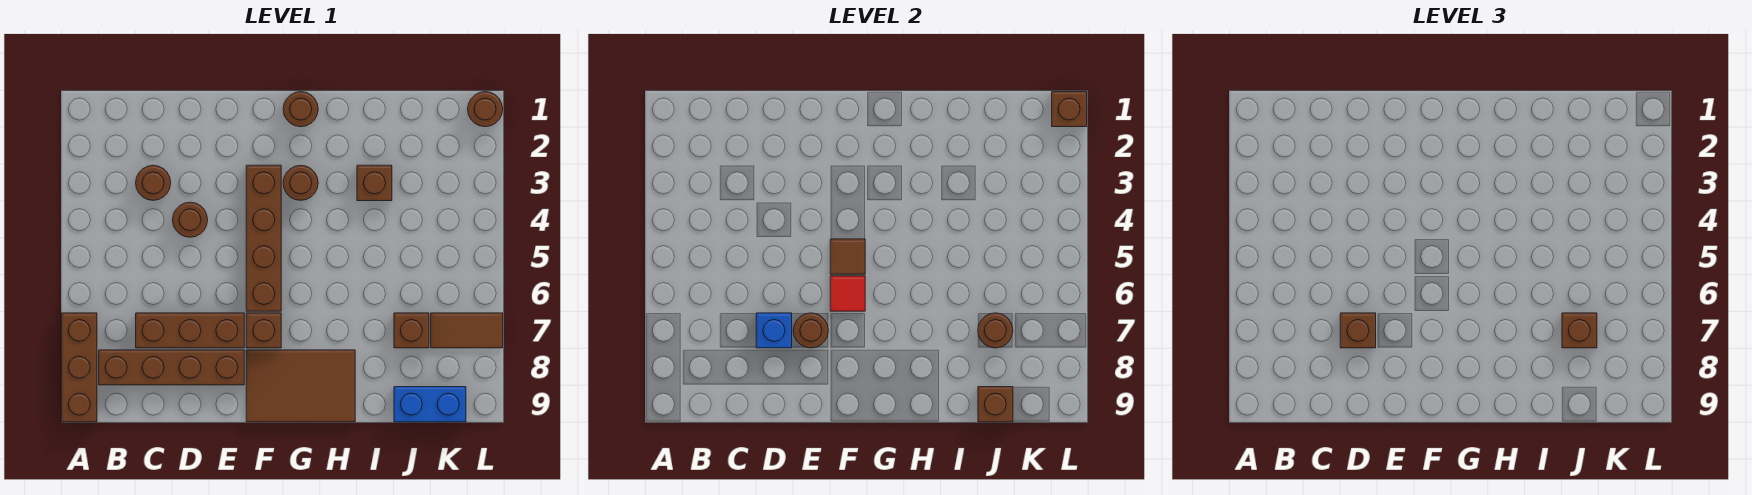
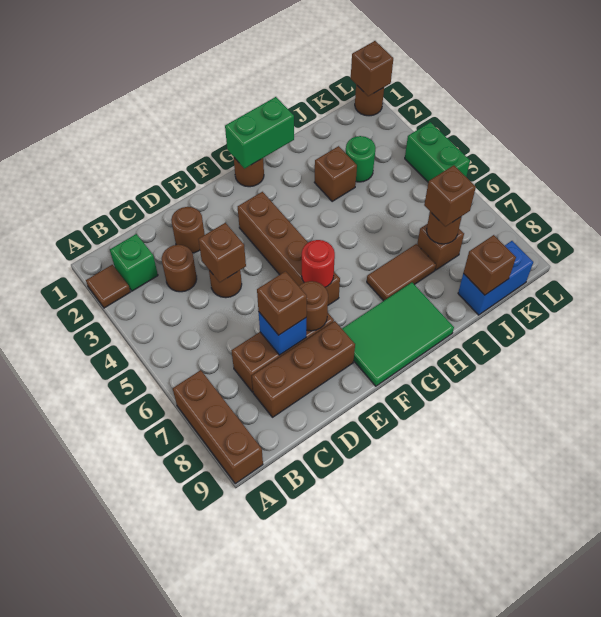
none -> green brick B2 level 1
brown brick B8:E8 level 1 -> brown brick C8:E8 level 1
brown tile F5 level 2 -> brown tile A2 level 1
red tile F6 level 2 -> red round brick F6 level 2
brown brick F7 level 1 -> brown brick D4 level 2
brown tile F8:H9 level 1 -> green tile F8:H9 level 1
none -> green brick G1:H1 level 2
brown round brick G3 level 1 -> brown round brick D2 level 1
none -> green round brick J3 level 1
brown tile K7:L7 level 1 -> brown tile H7:I7 level 1
none -> green brick L4:L5 level 1

